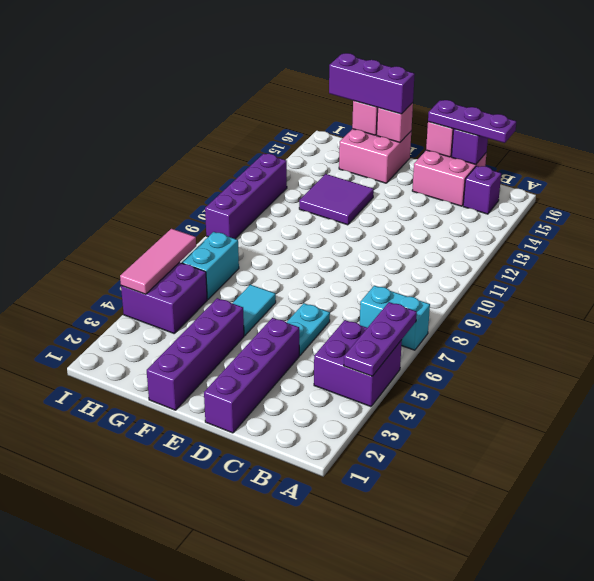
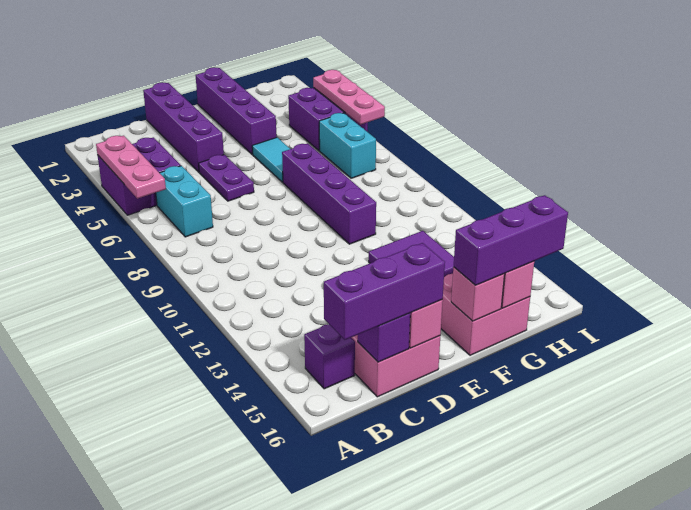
purple plate A4:A6 level 2 -> pink plate A4:A6 level 2
cyan brick A7:B7 level 1 -> cyan brick B6:B7 level 1
purple plate B16:D16 level 3 -> purple brick B16:D16 level 3
cyan plate D5:D6 level 1 -> purple plate D5:D6 level 1
pink tile I4:I6 level 2 -> pink plate I4:I6 level 2
purple brick I9:I12 level 1 -> purple brick F7:F10 level 1

